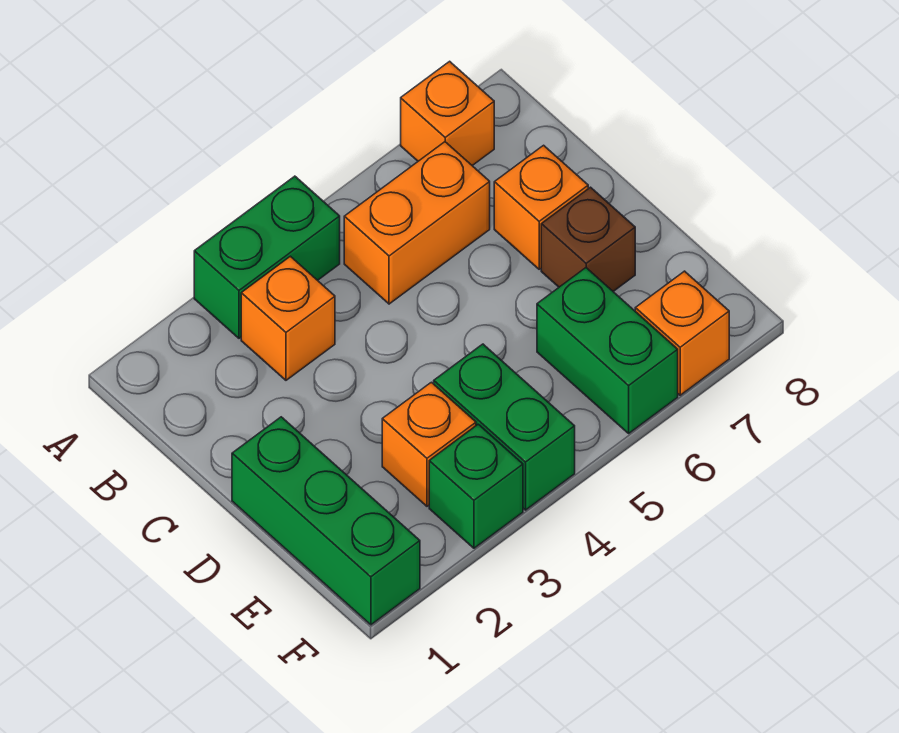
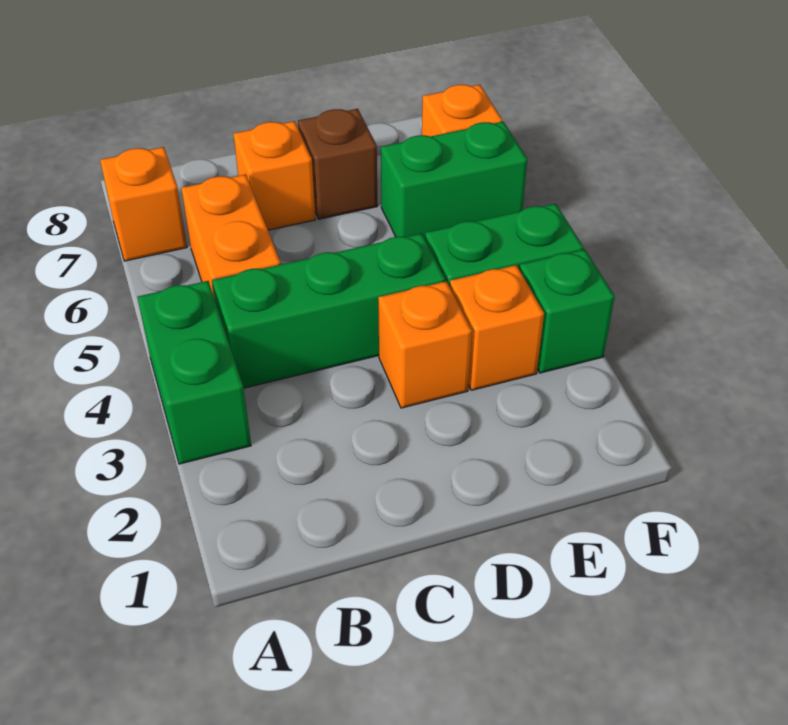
orange brick B3 level 1 -> orange brick D3 level 1
green brick D1:F1 level 1 -> green brick B4:D4 level 1

